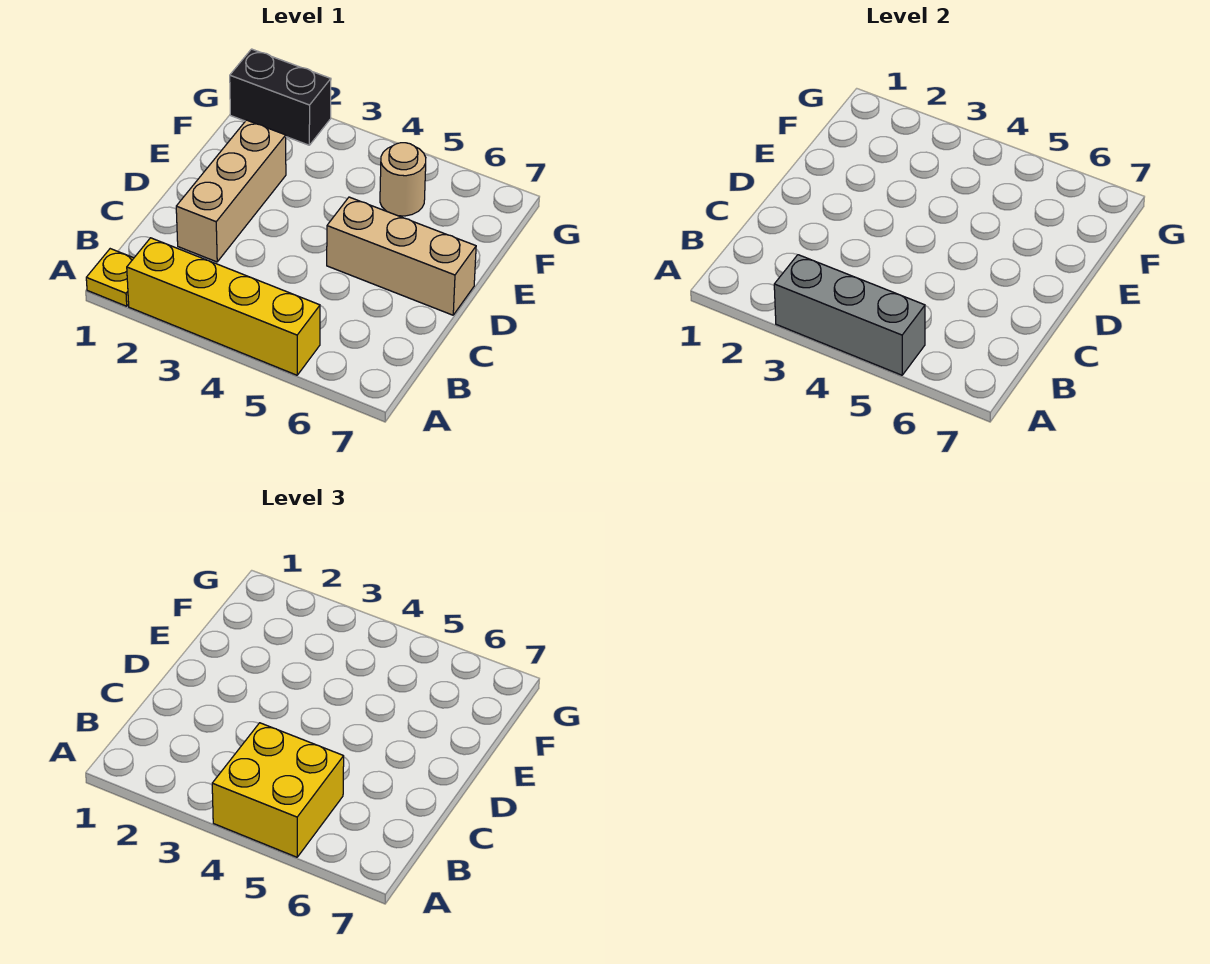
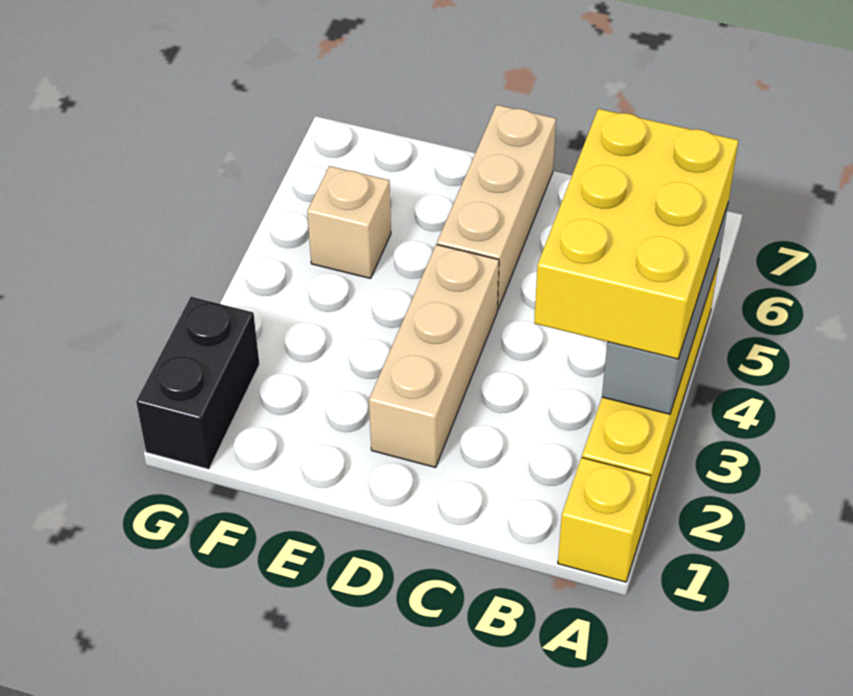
yellow plate A1 level 1 -> yellow brick A1 level 1
yellow brick A4:B5 level 3 -> yellow brick A3:B5 level 3
tan brick C2:E2 level 1 -> tan brick D2:D4 level 1
tan round brick F5 level 1 -> tan brick F5 level 1

